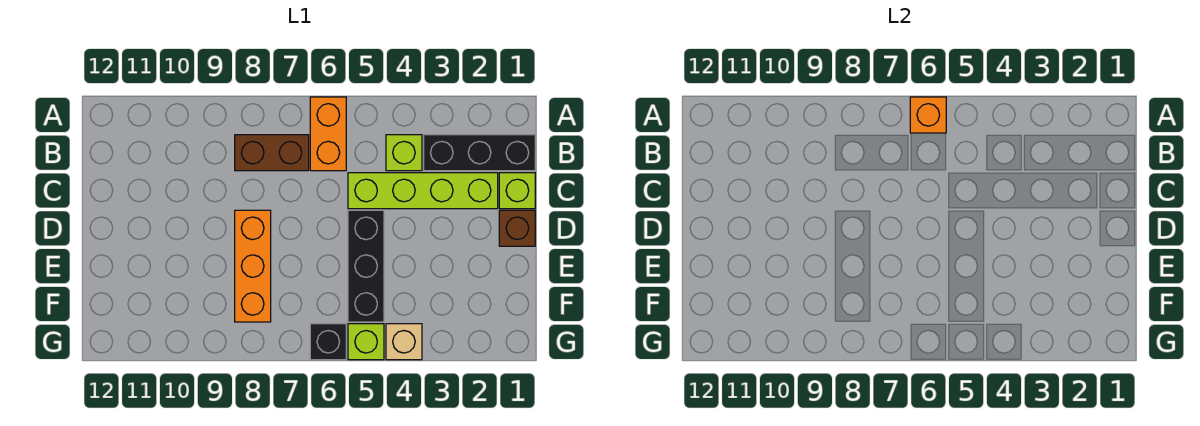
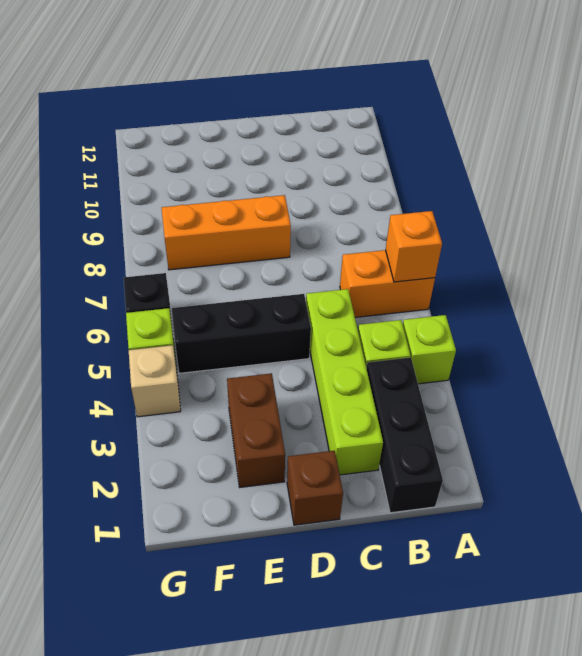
brown brick B7:B8 level 1 -> brown brick E2:E3 level 1
lime brick C1 level 1 -> lime brick A4 level 1

